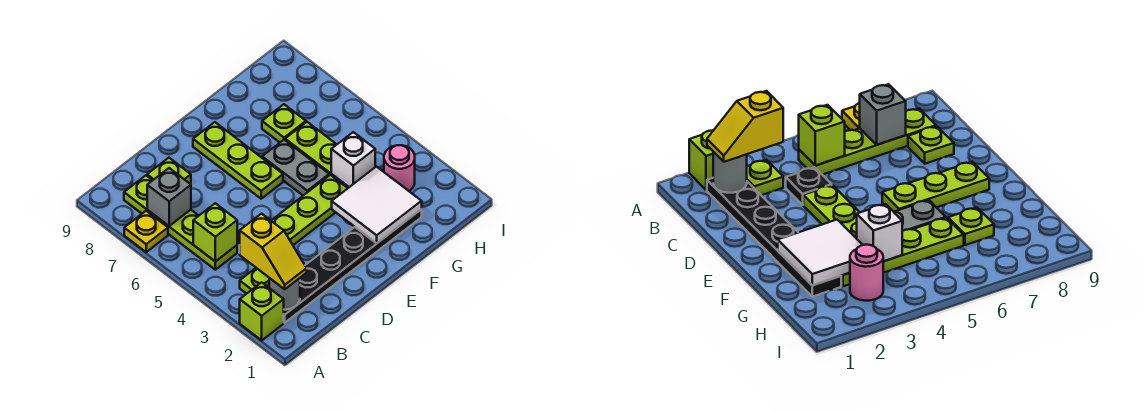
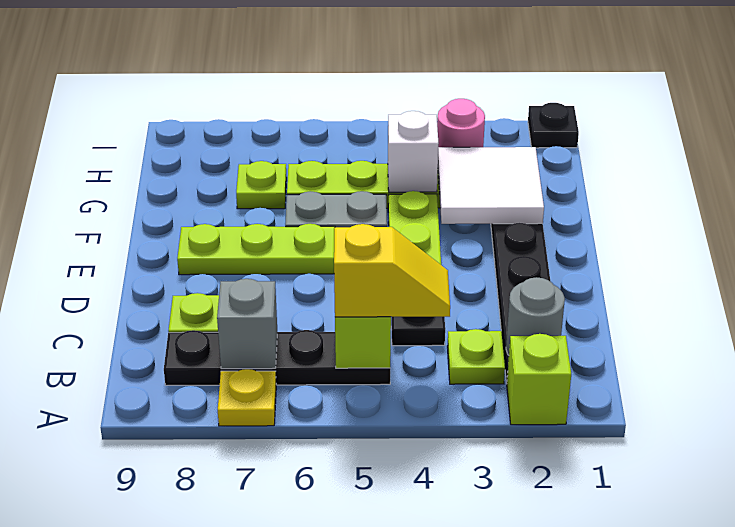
yellow slope B2:B3 level 3 top 3 -> yellow slope B4:B5 level 3 top 5
lime plate B5:B8 level 1 -> black plate B5:B8 level 1
none -> black plate I1 level 1

